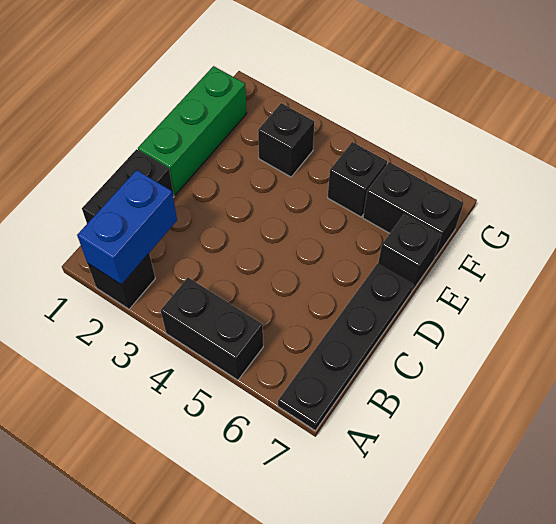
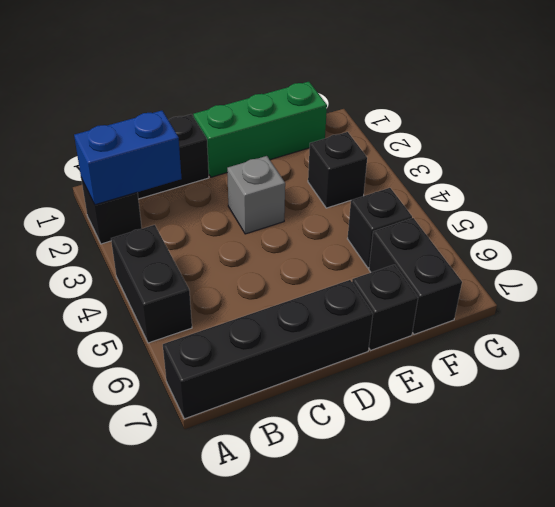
black plate A7:D7 level 1 -> black brick A7:D7 level 1
none -> grey brick D3 level 1

